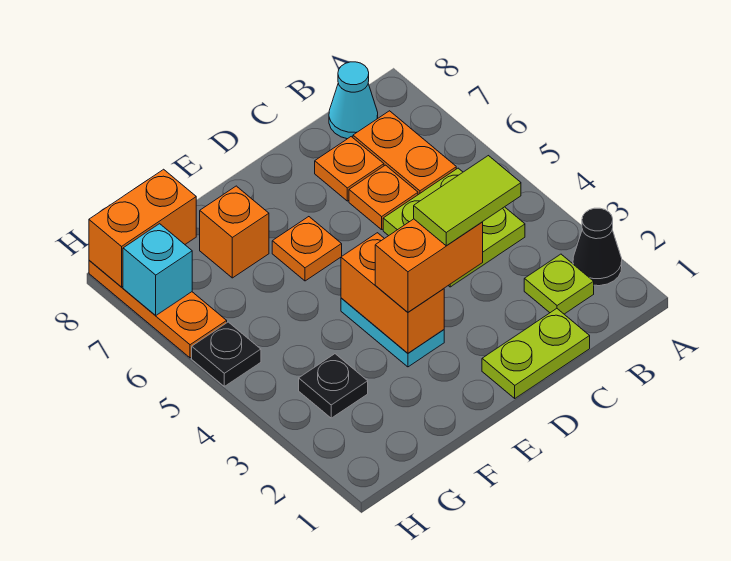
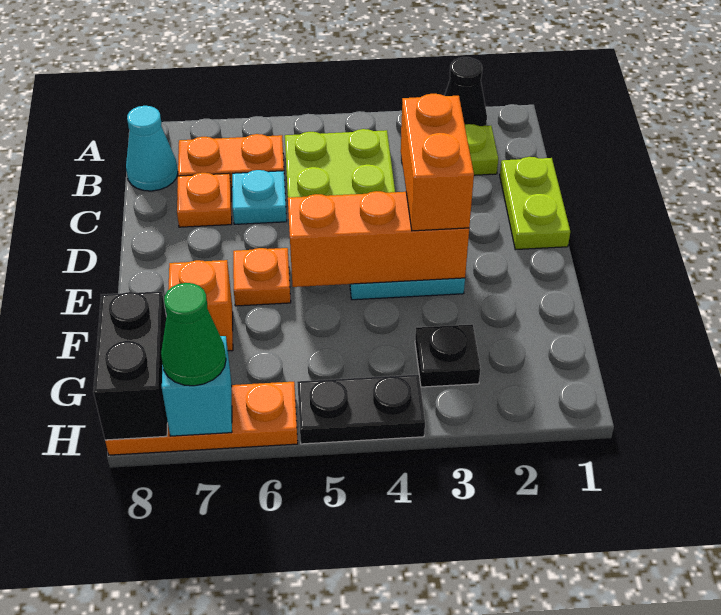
lime tile C3:D3 level 4 -> none
orange plate C6 level 1 -> cyan plate C6 level 1
orange brick E3:E4 level 2 -> orange brick E3:E5 level 2
orange brick G8:H8 level 2 -> black brick G8:H8 level 2
black plate H5 level 1 -> black plate H4:H5 level 1
none -> green cone H7 level 3

